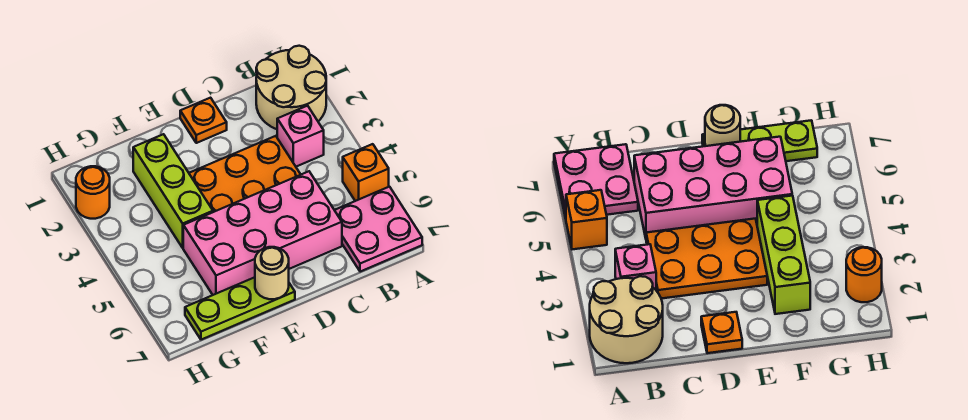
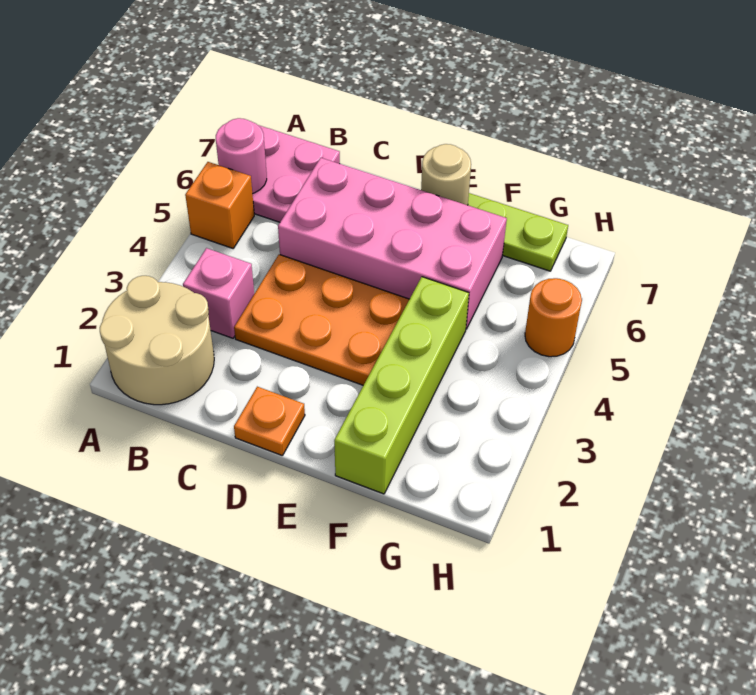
none -> pink round brick A6 level 2
lime brick F2:F4 level 1 -> lime brick F1:F4 level 1
orange round brick H2 level 1 -> orange round brick H5 level 1

